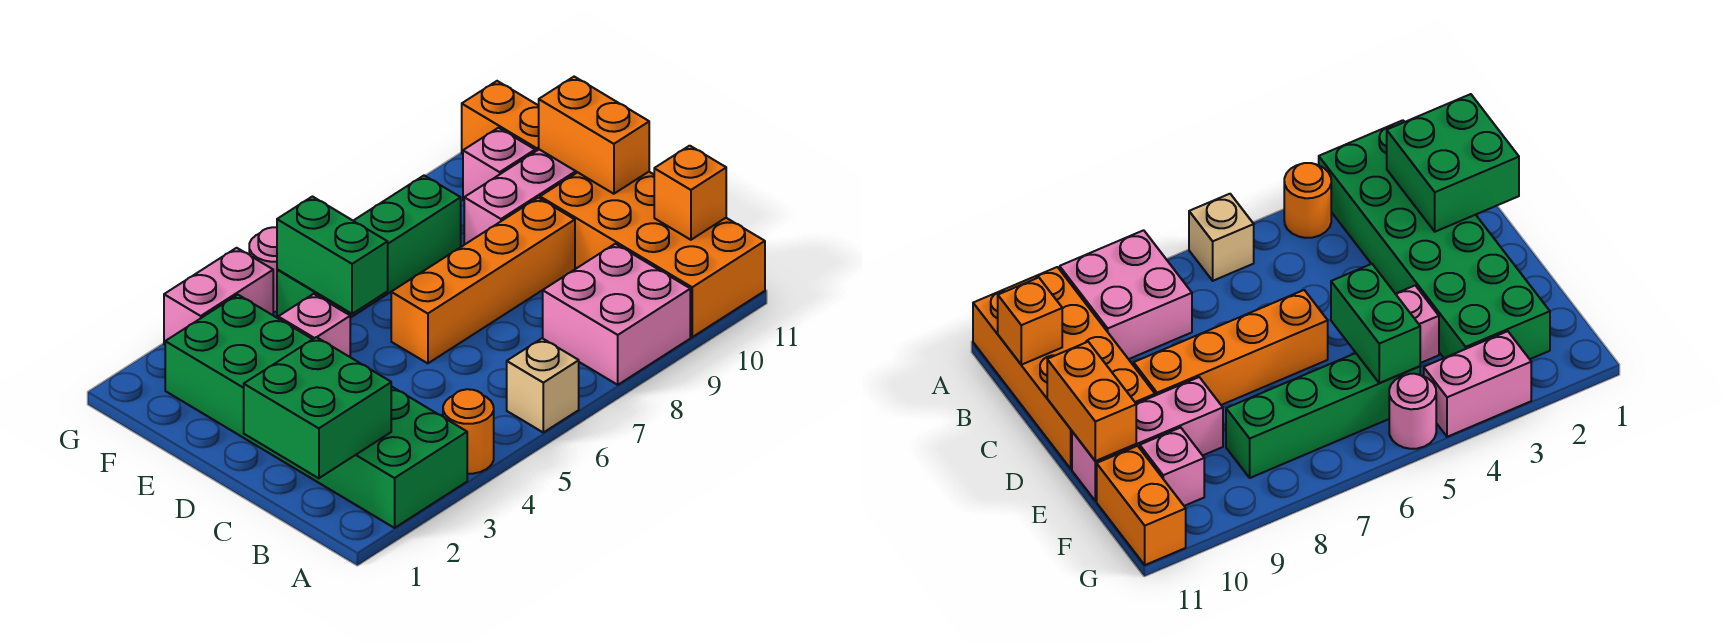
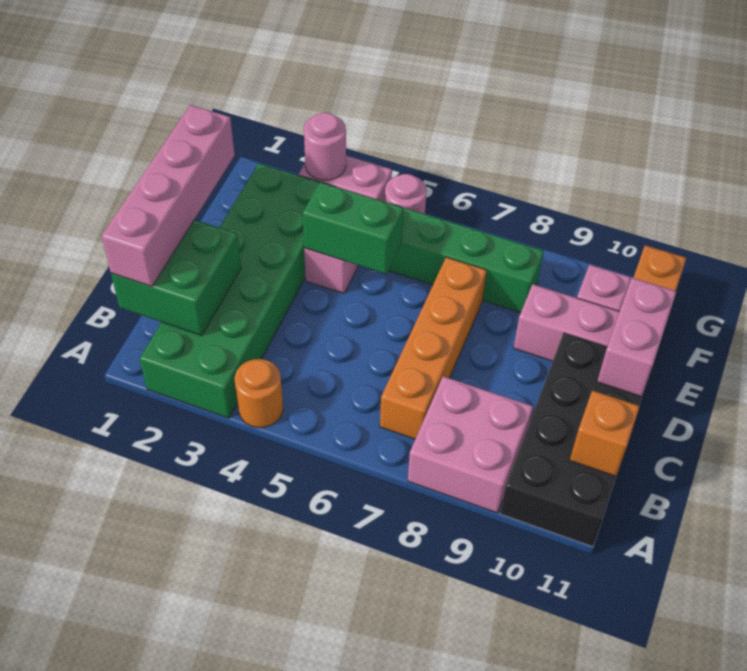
tan brick A6 level 1 -> none
orange brick A10:D11 level 1 -> black brick A10:D11 level 1
none -> pink brick B1:E1 level 3
orange brick D6:D9 level 1 -> orange brick B7:E7 level 1
orange brick D11:E11 level 2 -> pink brick D11:E11 level 2
green brick E5:F5 level 2 -> green brick E4:E5 level 2
none -> pink round brick G3 level 2

